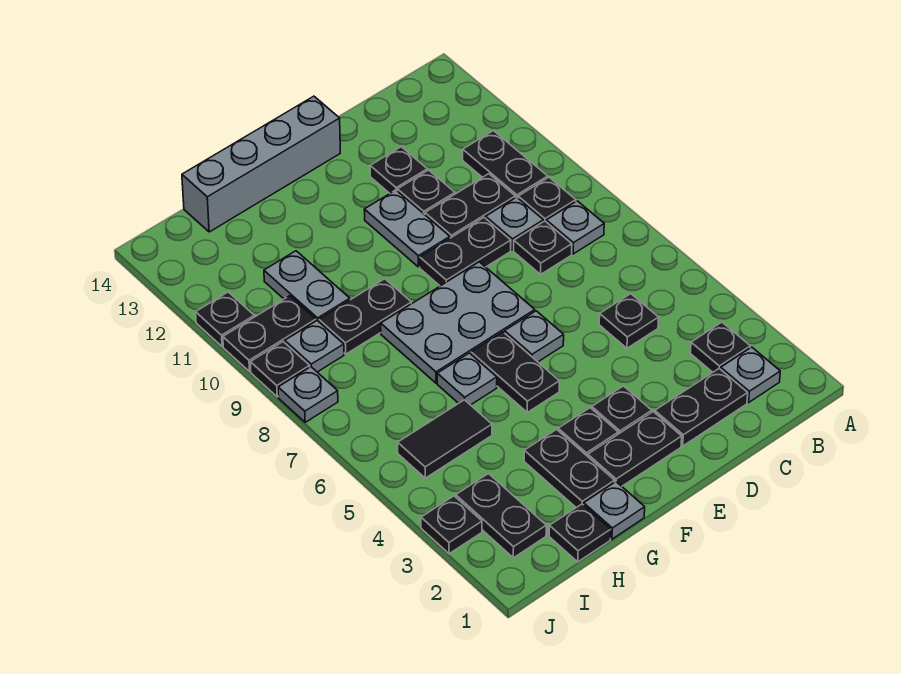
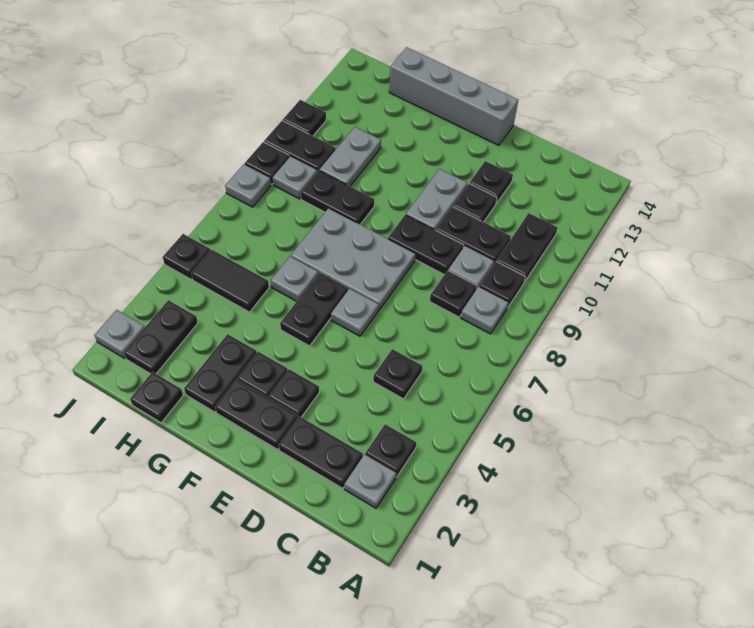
grey plate G1 level 1 -> grey plate J2 level 1
black plate J3 level 1 -> black plate J5 level 1

